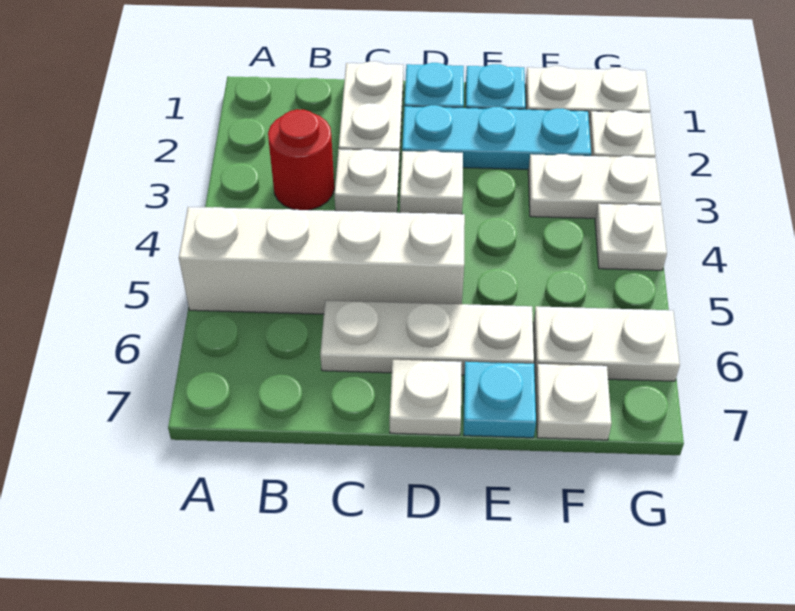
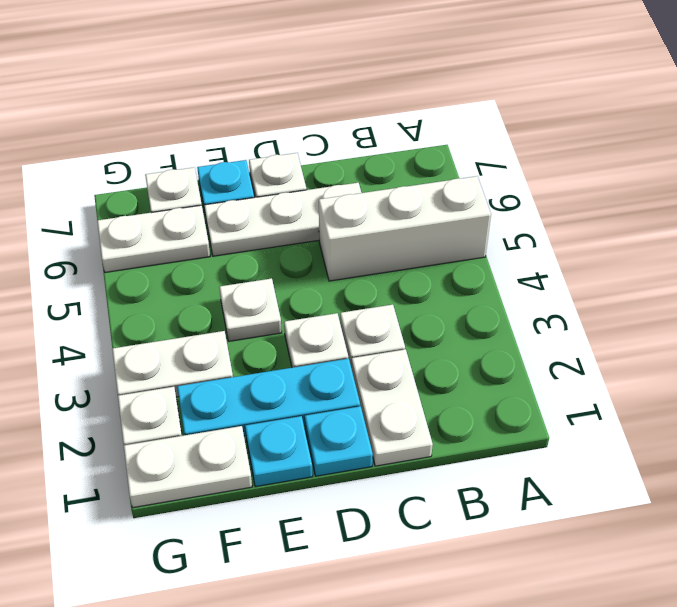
white brick A5:D5 level 1 -> white brick A5:C5 level 1
red round brick B3 level 1 -> none
white plate G4 level 1 -> white plate E4 level 1

